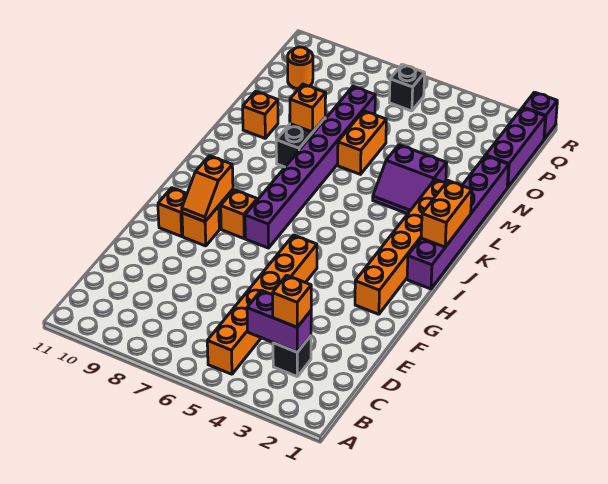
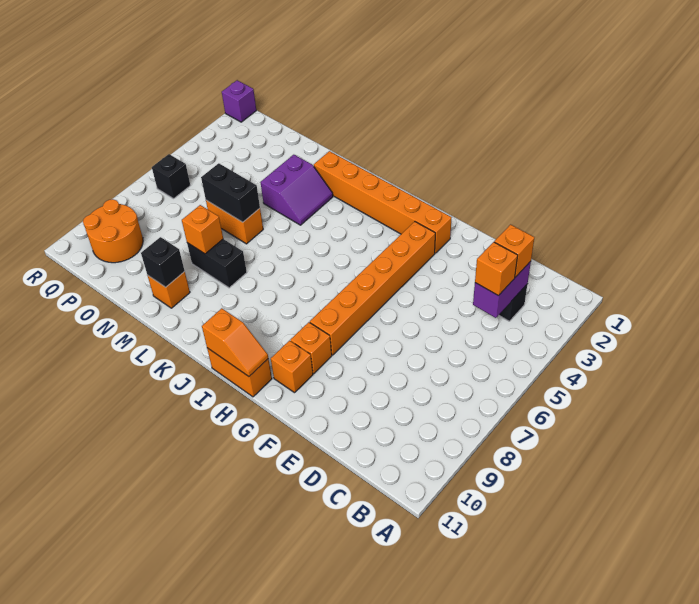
orange brick B5:G5 level 1 -> orange brick G3:G8 level 1
orange slope G9:H9 level 2 top H -> orange slope H11:I11 level 2 top I
purple brick H7:O7 level 1 -> none
orange brick H8 level 1 -> orange brick C4 level 3
purple brick I1:N1 level 1 -> none
orange brick J1:K1 level 2 -> orange brick H11:I11 level 1
none -> black brick M6:N6 level 2
none -> black brick M10 level 2
purple brick O1:Q1 level 1 -> none
orange round brick P10 level 1 -> orange round brick P9:Q10 level 1

